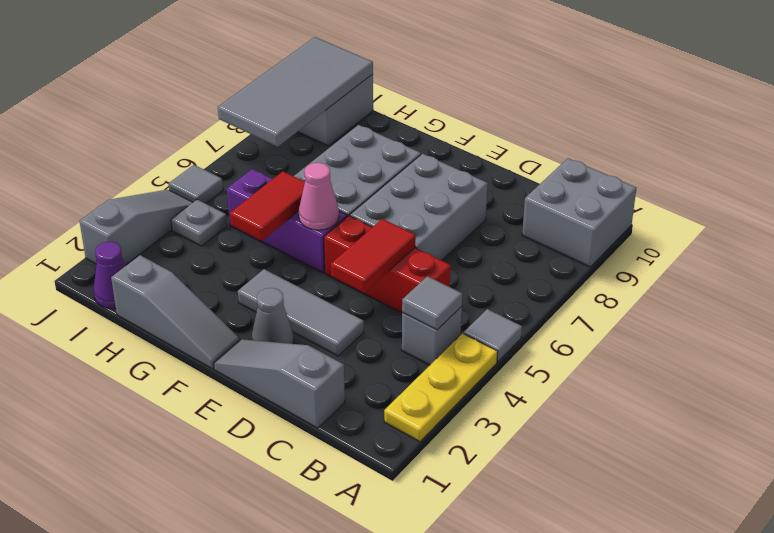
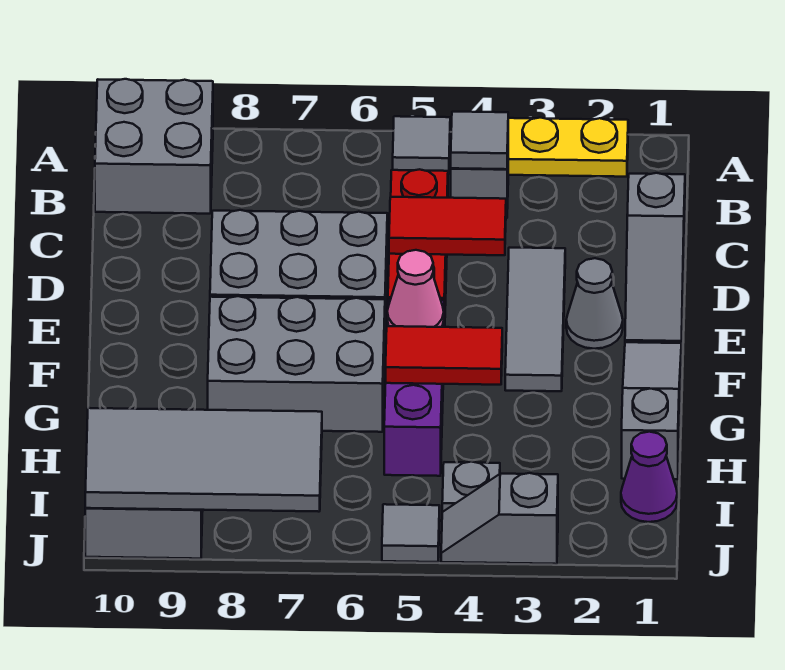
grey slope J2:J4 level 1 top 2 -> grey slope J3:J4 level 1 top 3

